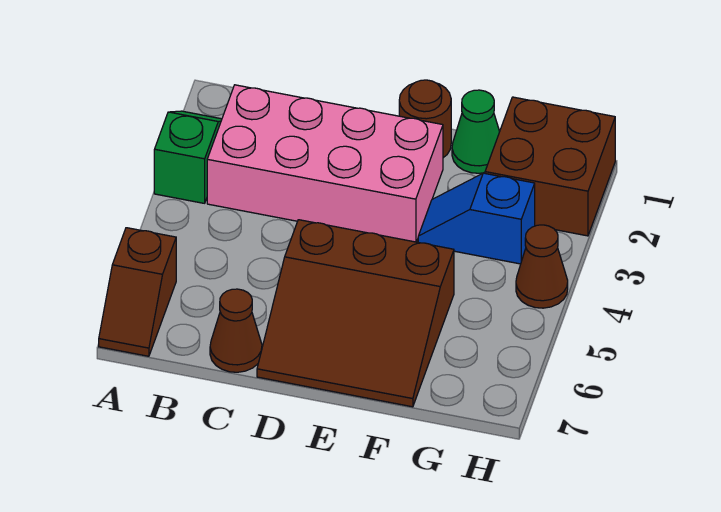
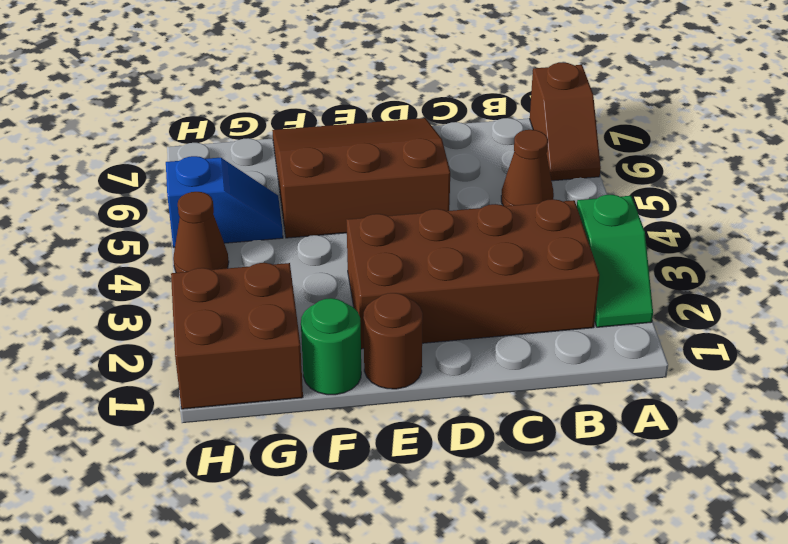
brown slope A6:A7 level 1 top 6 -> brown slope A6:A7 level 1 top 7
pink brick B2:E3 level 1 -> brown brick B2:E3 level 1
brown cone C7 level 1 -> brown cone B5 level 1
green cone F1 level 1 -> green round brick F1 level 1
blue slope F3:G3 level 1 top G -> blue slope G5:H5 level 1 top H

